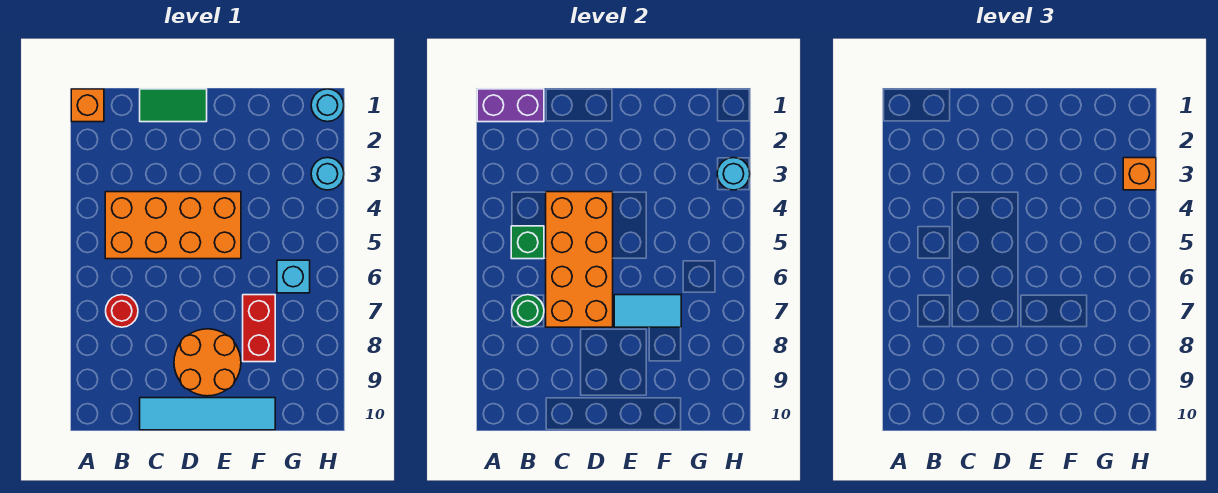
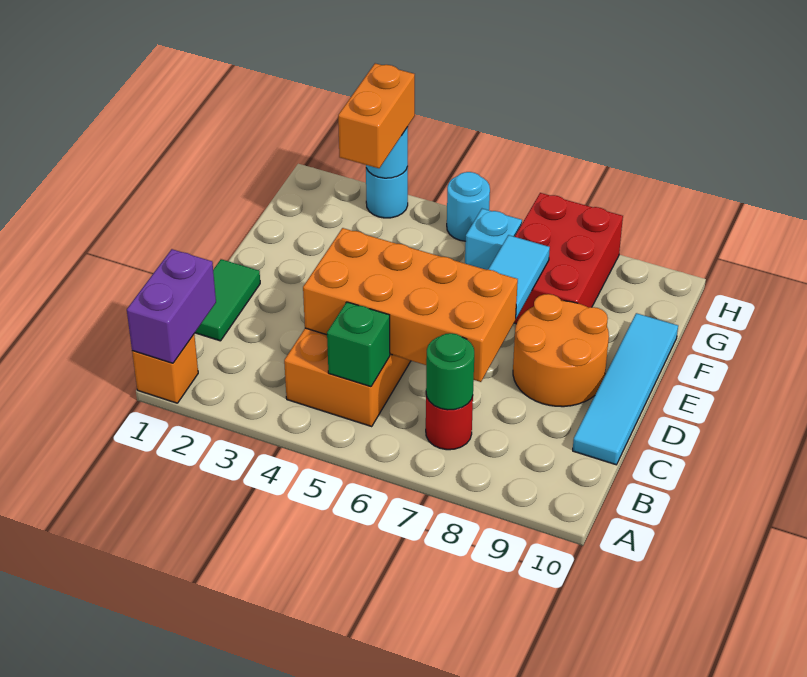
red brick F7:F8 level 1 -> red brick F7:H8 level 1
cyan round brick H1 level 1 -> cyan round brick H5 level 1
orange brick H3 level 3 -> orange brick G3:H3 level 3

